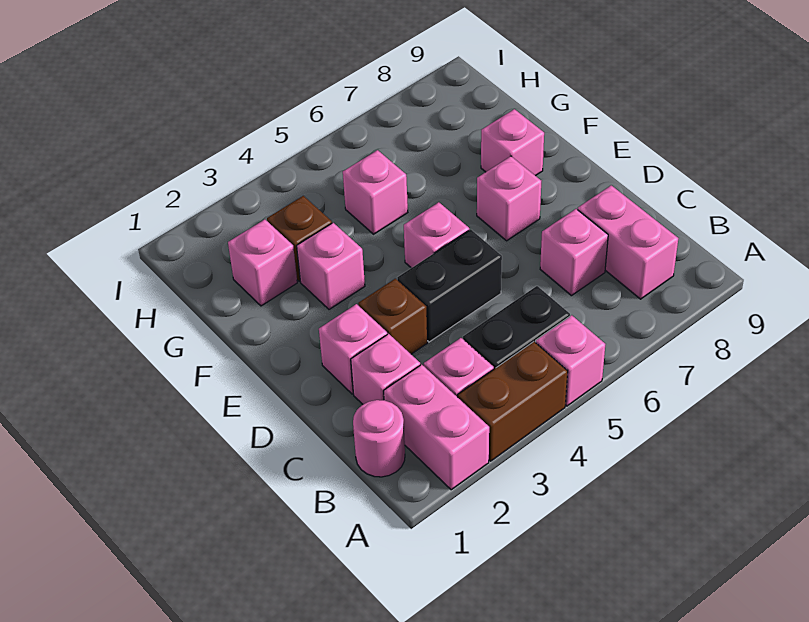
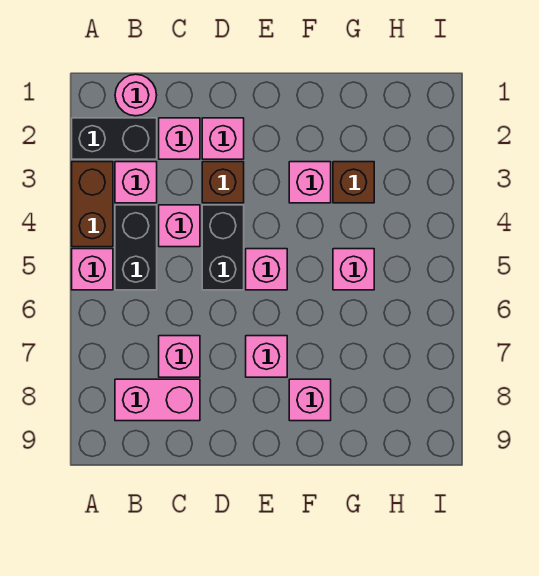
pink brick A2:B2 level 1 -> black brick A2:B2 level 1
pink brick G2 level 1 -> pink brick C4 level 1

